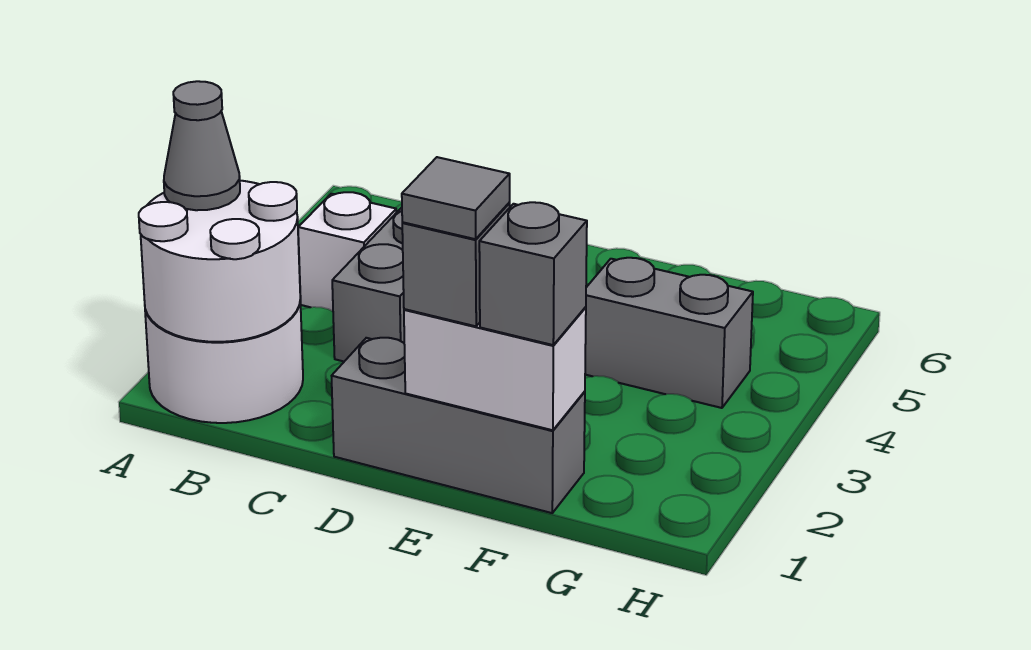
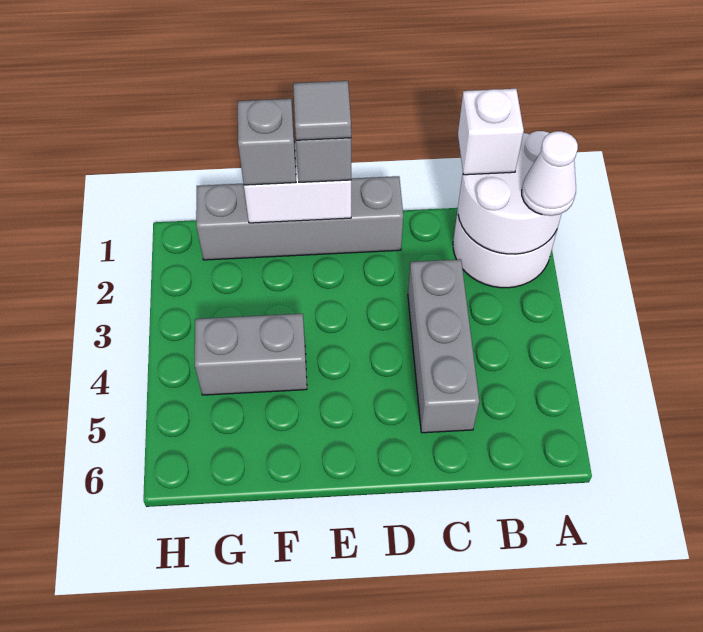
grey cone A2 level 3 -> white cone A2 level 3
white brick B4 level 1 -> white brick B1 level 3
grey brick D1:F1 level 1 -> grey brick D1:G1 level 1

